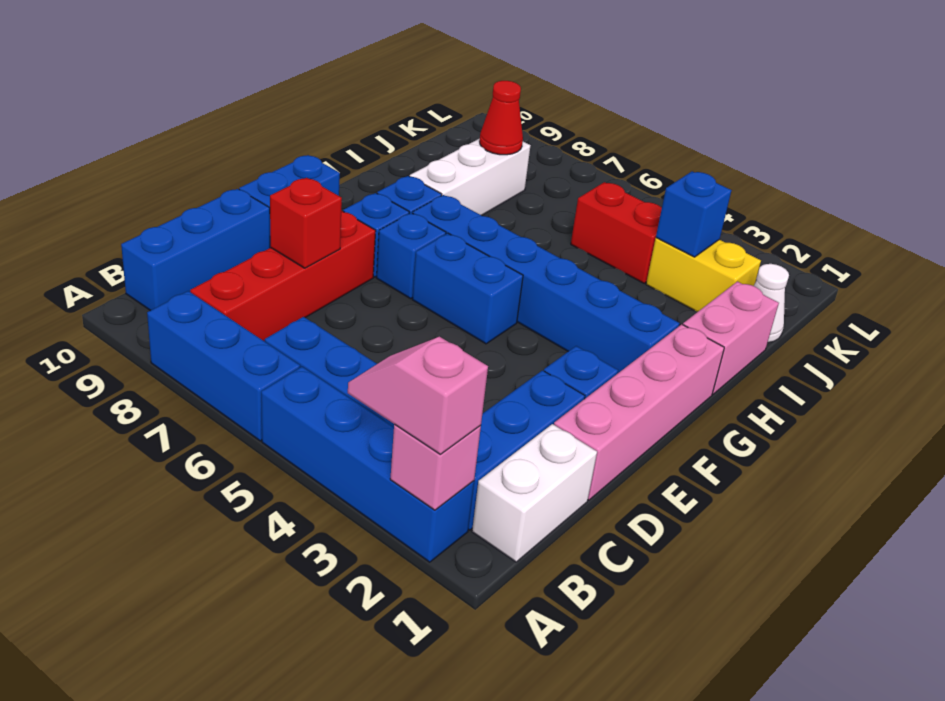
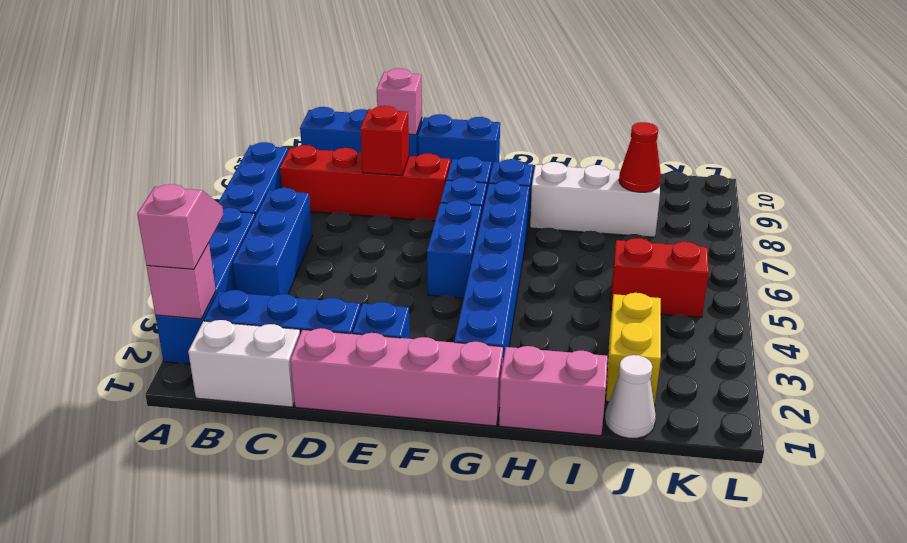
none -> pink brick D10 level 2
blue brick J3 level 2 -> none
red brick J4:J5 level 1 -> red brick J5:K5 level 1

